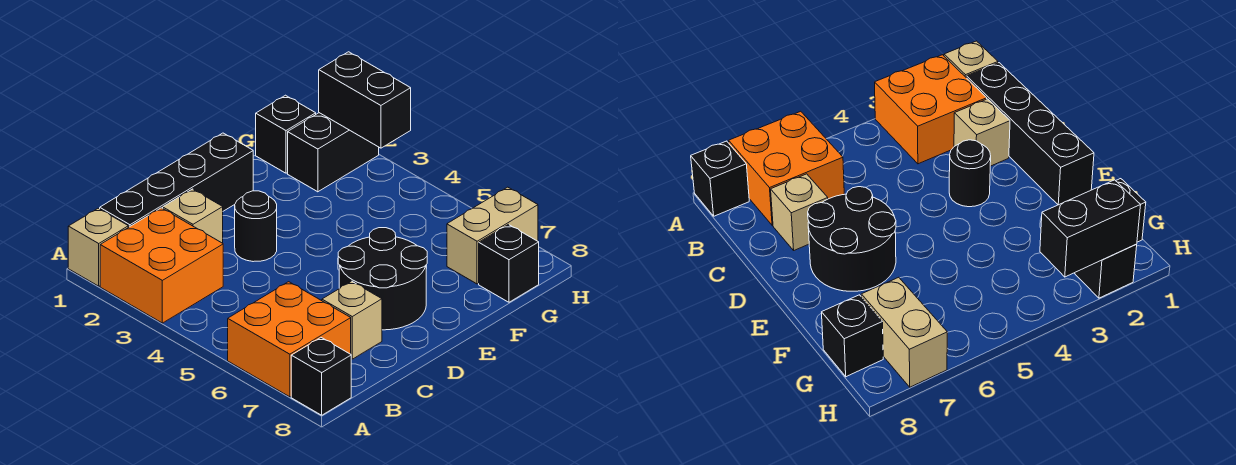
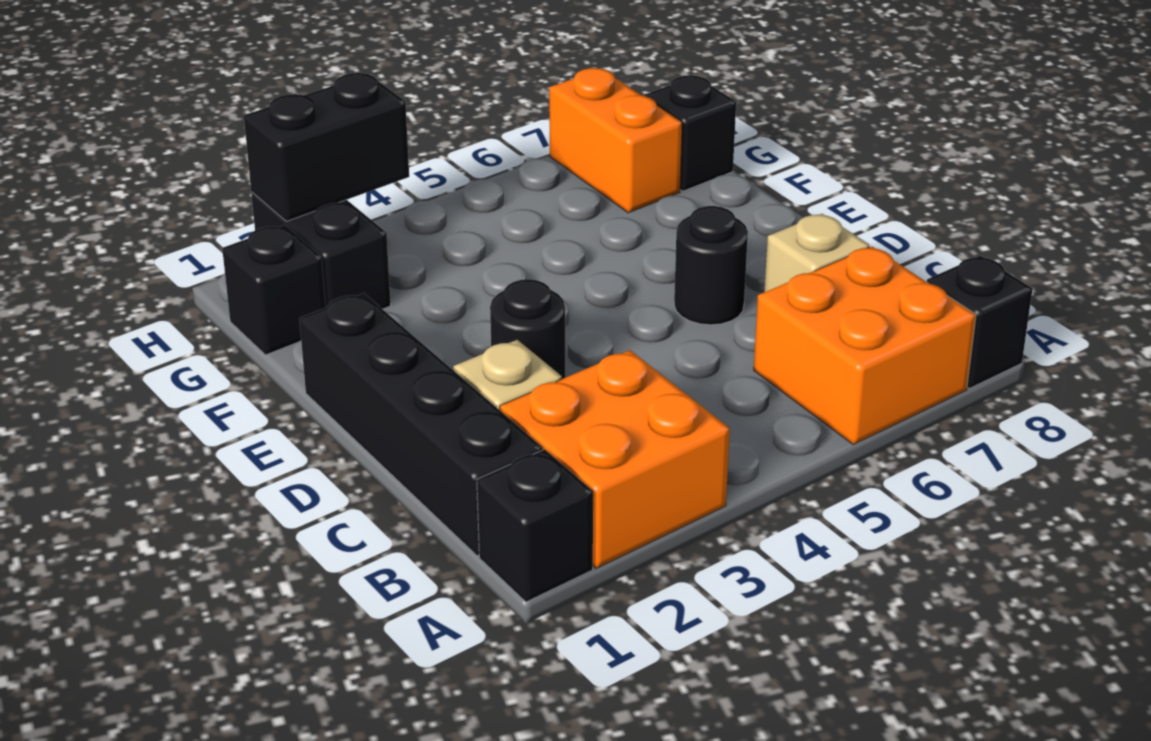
tan brick A1 level 1 -> black brick A1 level 1
black round brick D6:E7 level 1 -> black round brick D6 level 1
tan brick G7:H7 level 1 -> orange brick G7:H7 level 1

